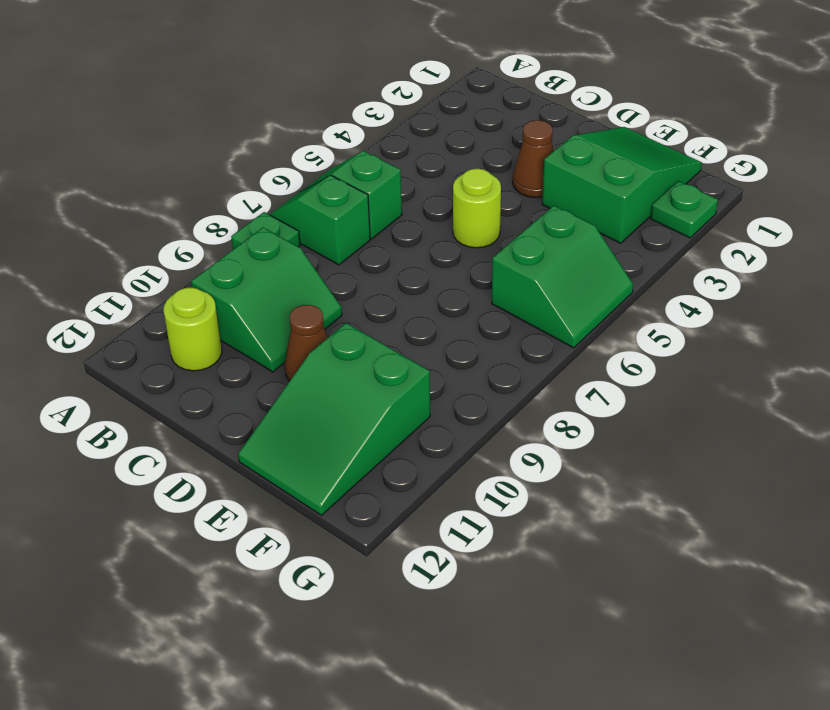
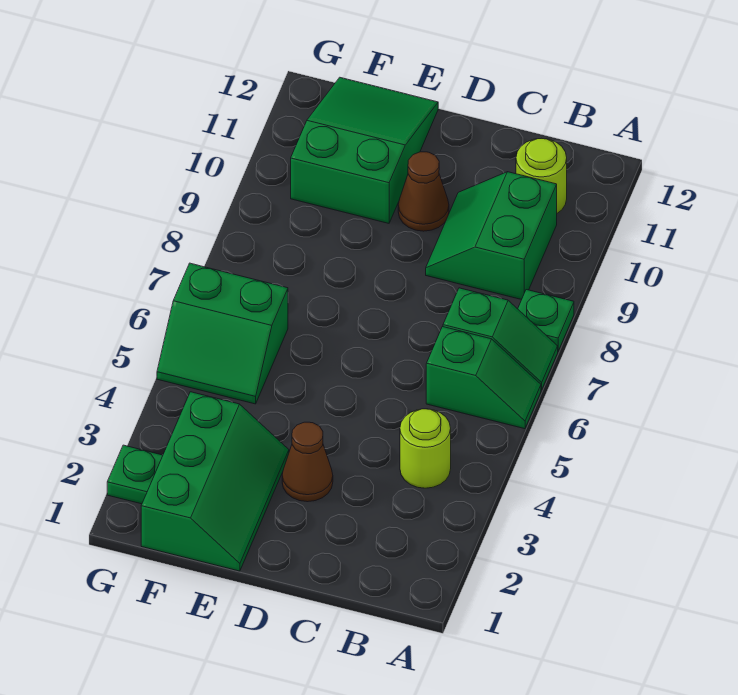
lime round brick D5 level 1 -> lime round brick B4 level 1
green slope E1:F3 level 1 top 3 -> green slope E1:F3 level 1 top F
green slope F5:G6 level 1 top F -> green slope F5:G6 level 1 top 6

